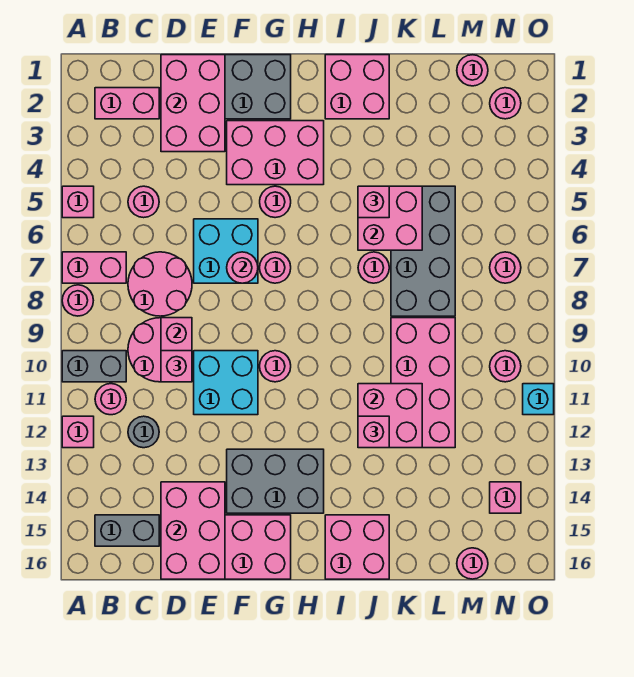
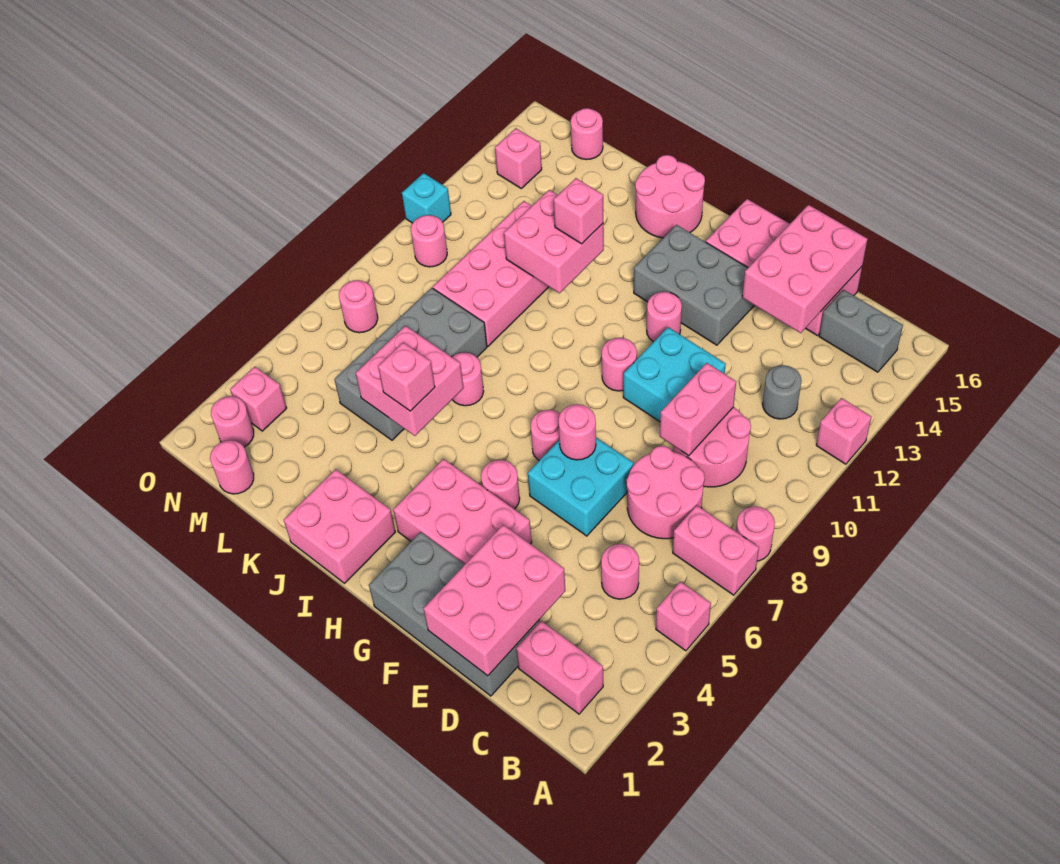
grey brick A10:B10 level 1 -> none
pink round brick B11 level 1 -> pink round brick G12 level 1
pink brick D10 level 3 -> pink brick N3 level 1
pink brick I15:J16 level 1 -> pink round brick I15:J16 level 1

